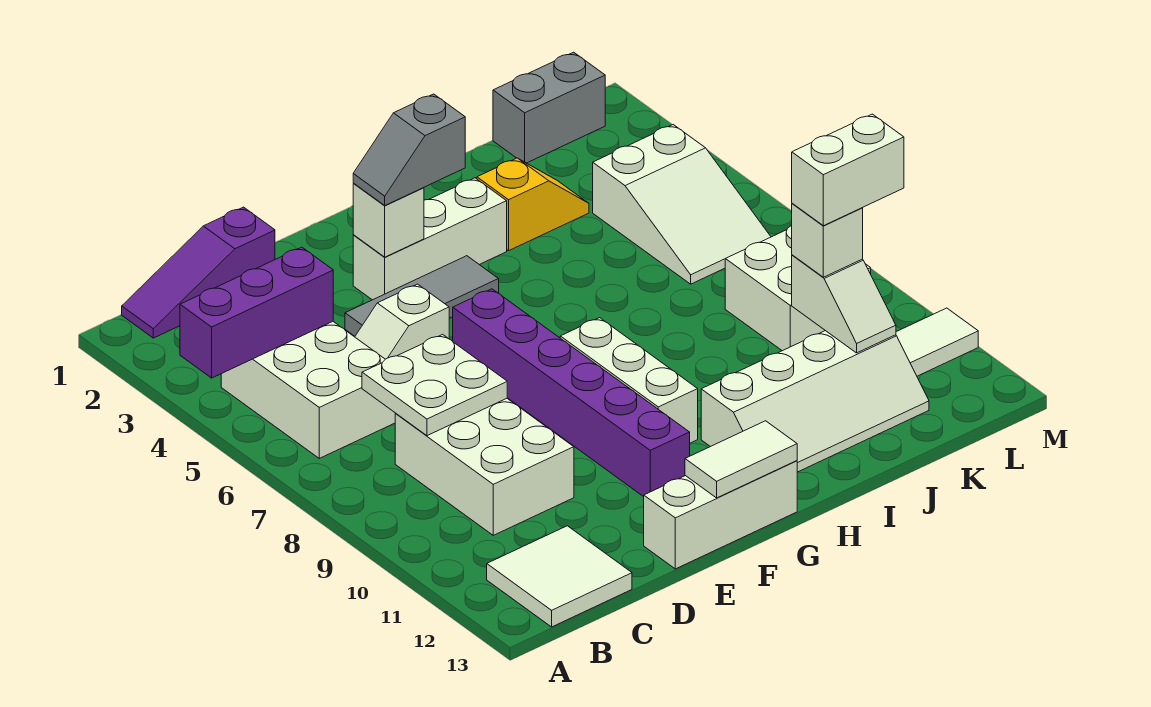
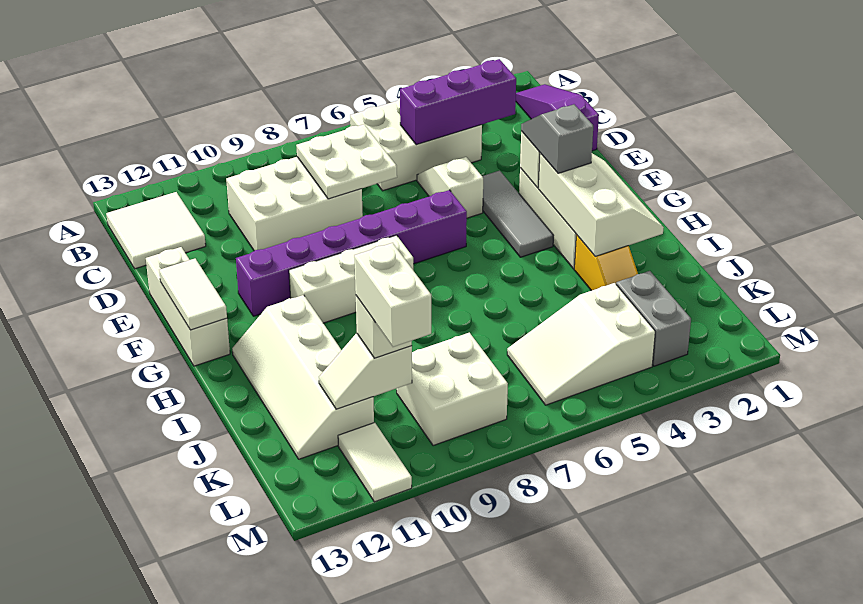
purple brick A4:C4 level 2 -> purple brick C3:C5 level 2
none -> white slope G2:I3 level 2 top 3
grey brick K1:L1 level 1 -> grey brick K3:L3 level 1

